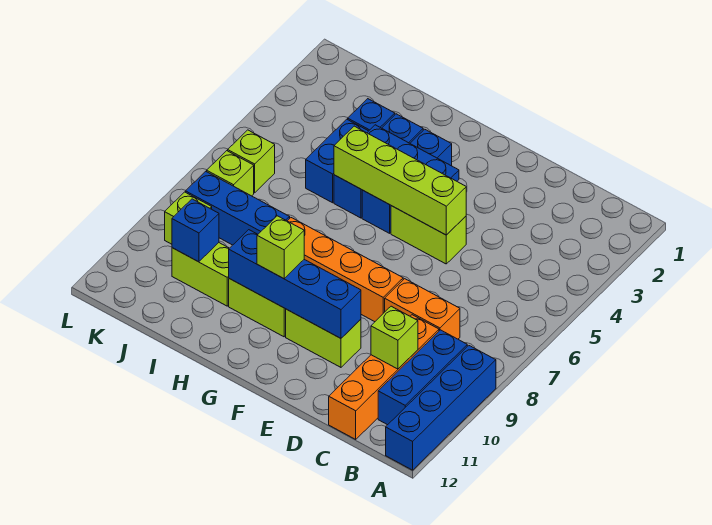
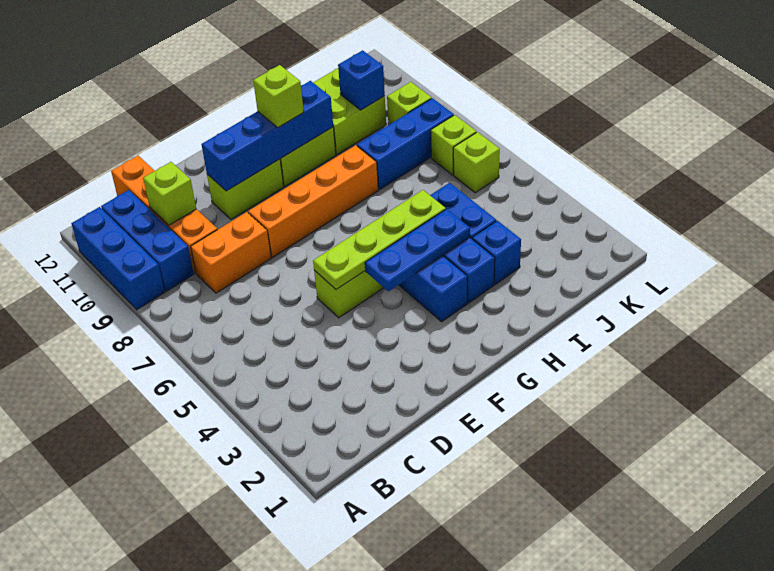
blue brick A9:A12 level 1 -> blue brick A9:A11 level 1
lime brick E5:H5 level 2 -> lime plate E5:H5 level 2
lime brick I10:J10 level 1 -> lime brick I10:J11 level 1

